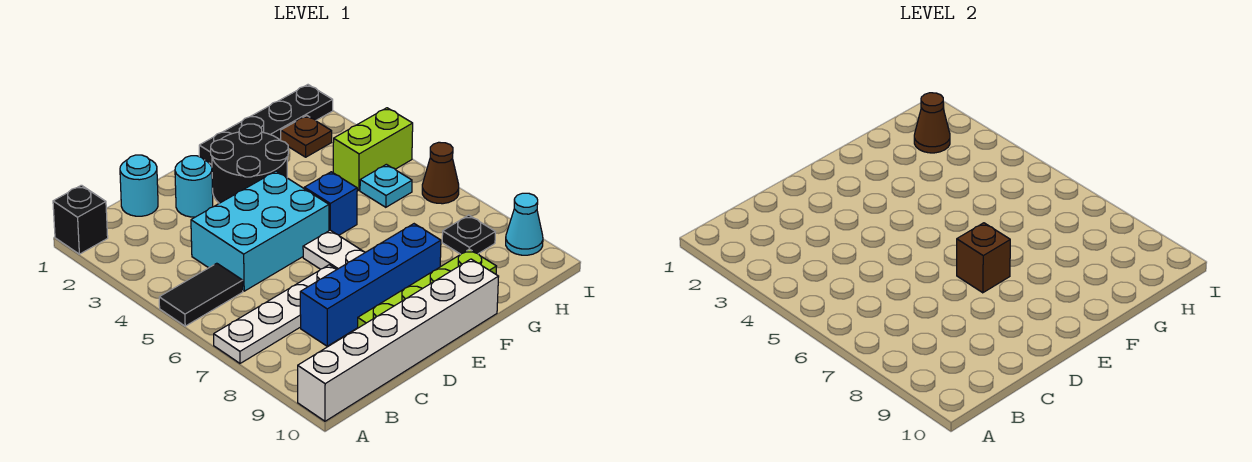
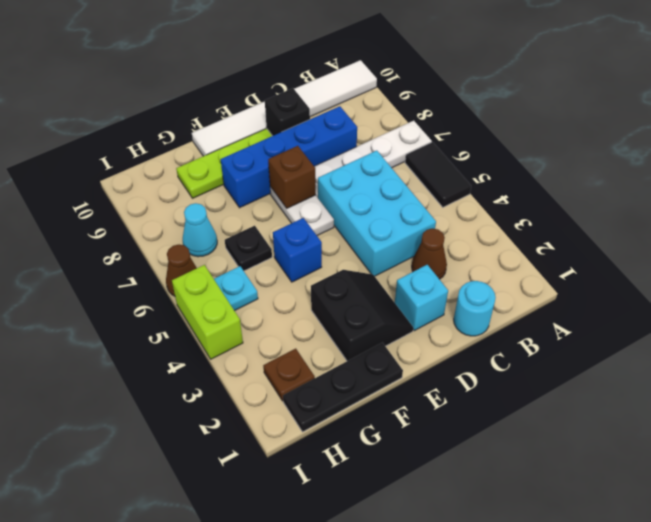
black brick A1 level 1 -> black brick D9 level 2
black tile A5:B5 level 1 -> black tile A5:A6 level 1
white brick A10:F10 level 1 -> white tile A10:F10 level 1
cyan brick C4:E5 level 1 -> cyan brick C4:D6 level 1
cyan round brick D2 level 1 -> cyan brick D2 level 1
black round brick E2:F3 level 1 -> black slope E2:F3 level 1 top F
black plate F1:I1 level 1 -> black plate F1:H1 level 1
brown cone H2 level 2 -> brown cone C3 level 1
lime brick H4:I4 level 1 -> lime brick I4:I5 level 1
black plate H8 level 1 -> black plate G6 level 1
cyan cone I9 level 1 -> cyan cone H7 level 1

